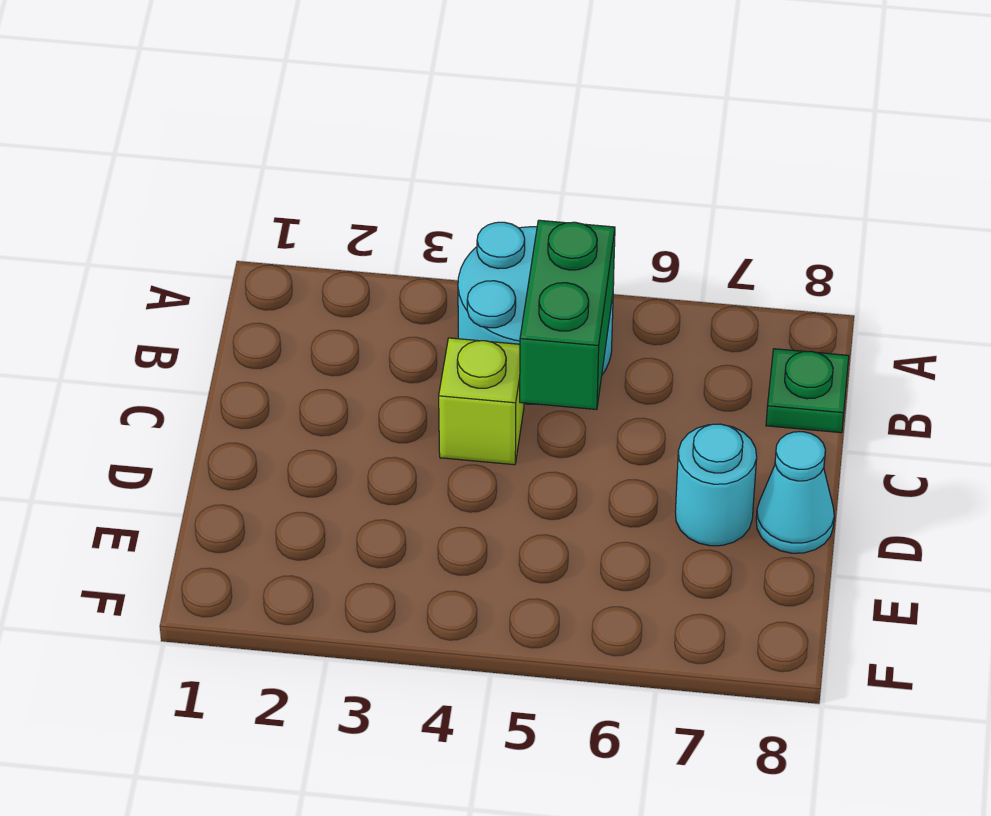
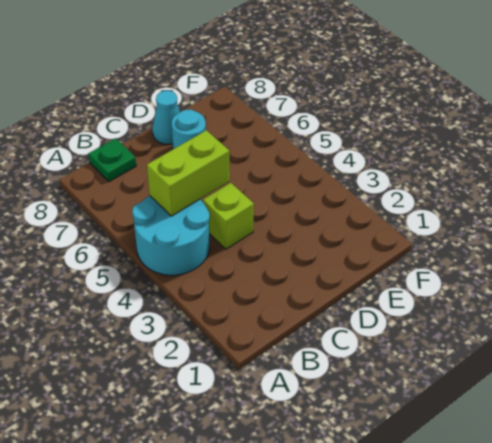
green brick B5:C5 level 2 -> lime brick B5:C5 level 2

